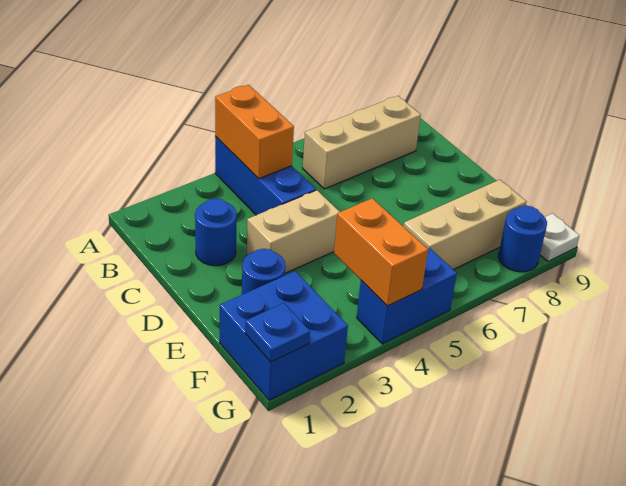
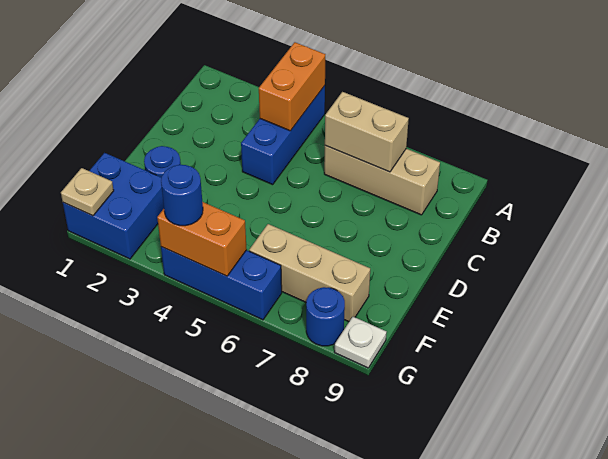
blue round brick C2 level 1 -> blue round brick G4 level 3
tan brick D3:D4 level 1 -> tan brick B6:B7 level 2
orange brick F4:G4 level 2 -> orange brick G4:G5 level 2
blue plate G1 level 2 -> tan plate G1 level 2
blue brick G4:G5 level 1 -> blue brick G4:G6 level 1

